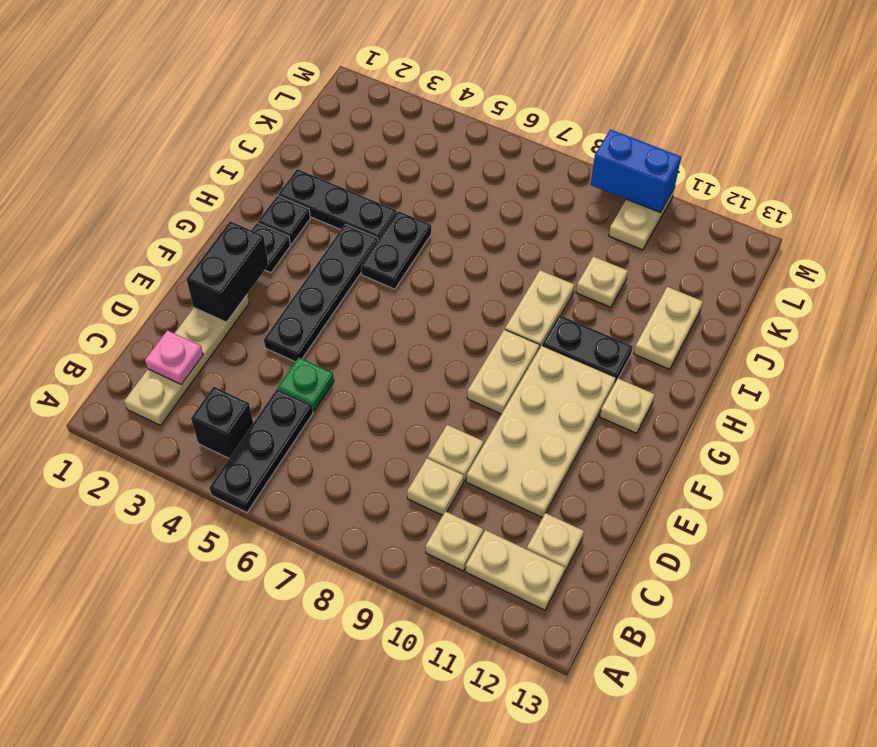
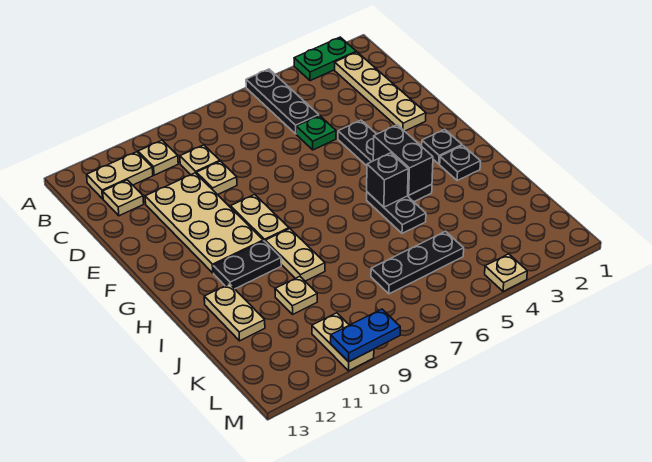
none -> green plate A2:A3 level 1
black brick B4 level 1 -> black brick H5 level 2
pink plate C2 level 2 -> none
black brick E2:F2 level 2 -> black brick G4:H4 level 2
tan plate G12 level 1 -> tan plate M4 level 1
black plate I2:I4 level 1 -> black plate K5:K7 level 1
blue brick M9:M10 level 2 -> blue plate M9:M10 level 2

